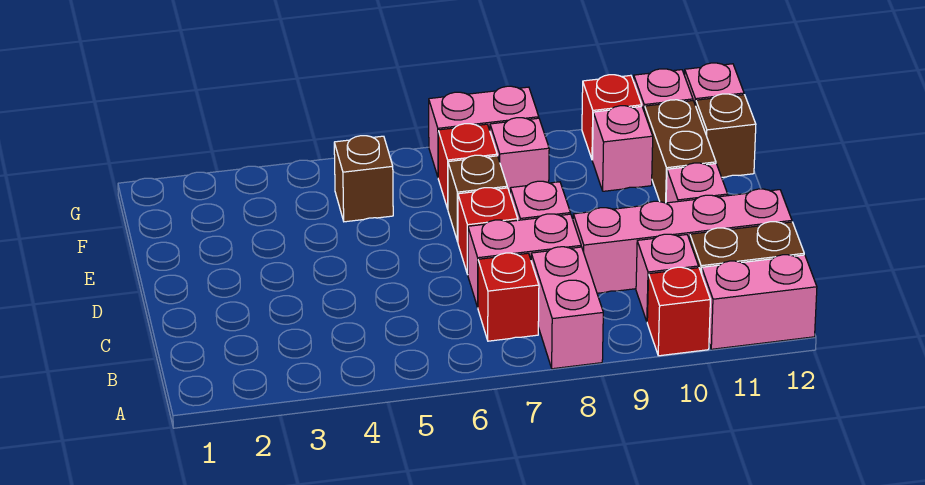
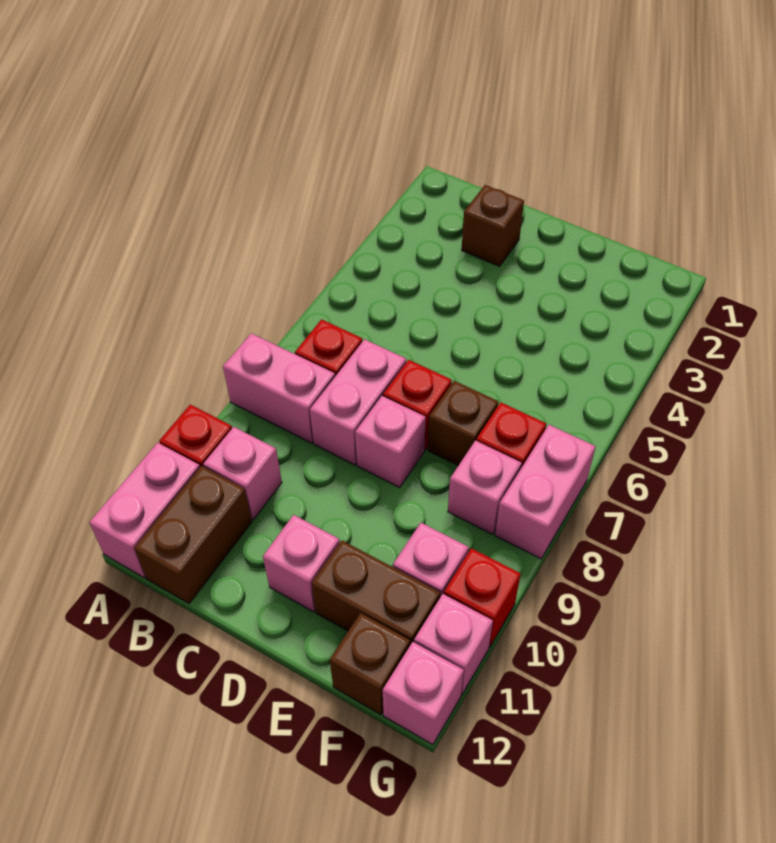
pink brick C9:C12 level 1 -> none
brown brick F5 level 1 -> brown brick C2 level 1

